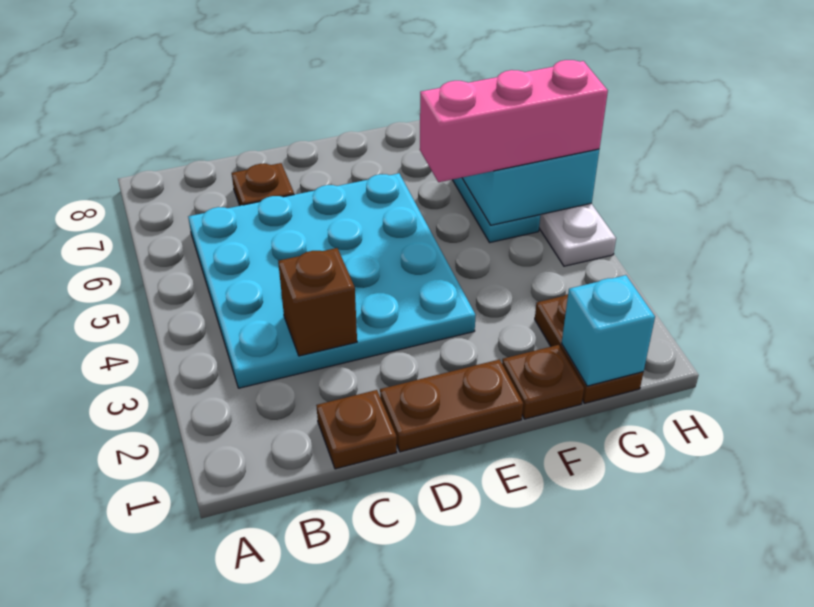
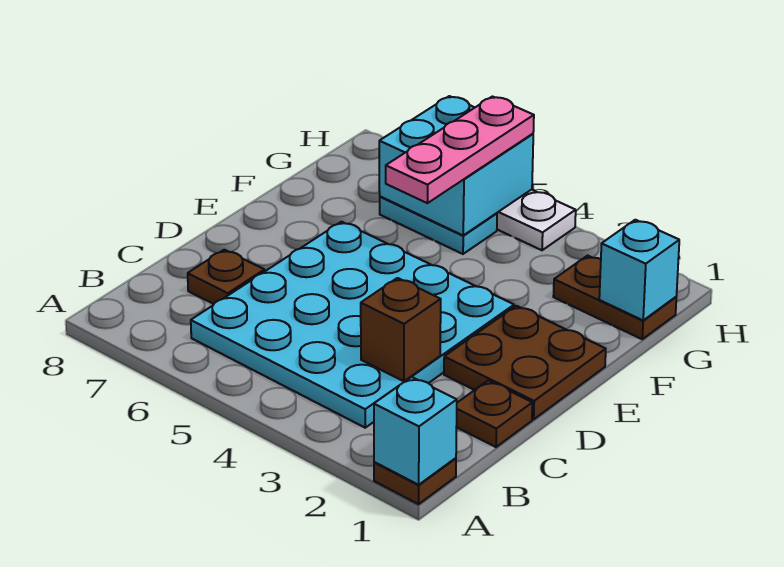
none -> cyan brick A1 level 2
brown plate D1:E1 level 1 -> brown plate D1:E2 level 1
brown plate F1 level 1 -> brown plate A1 level 1
pink brick F5:H5 level 3 -> pink plate F5:H5 level 3

